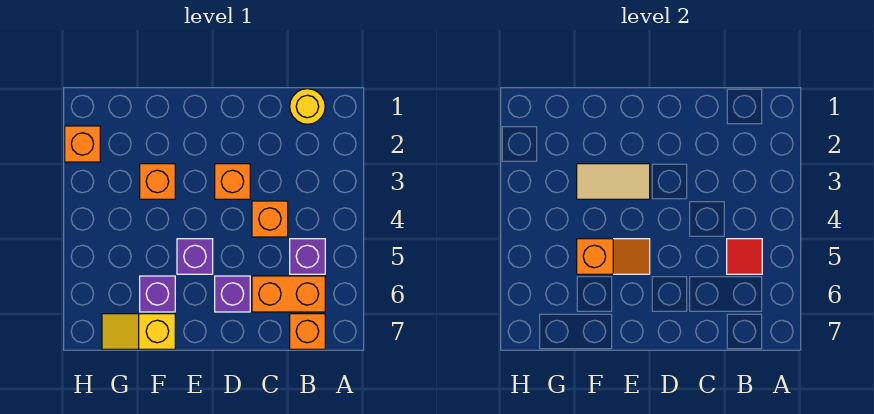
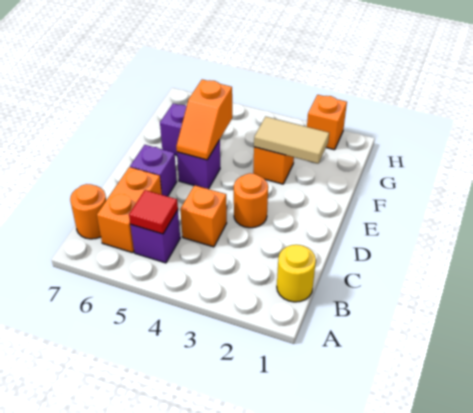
orange brick B7 level 1 -> orange round brick B7 level 1
orange brick D3 level 1 -> orange round brick D3 level 1
tan tile E3:F3 level 2 -> tan tile F2:F3 level 2
yellow slope F7:G7 level 1 top F -> none

